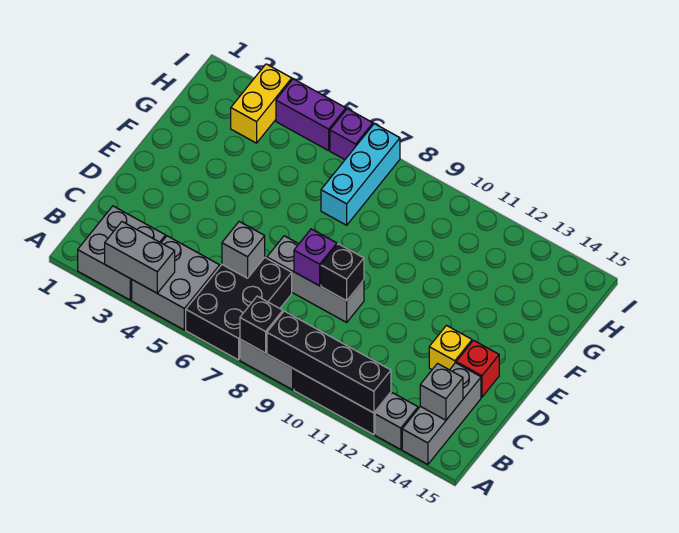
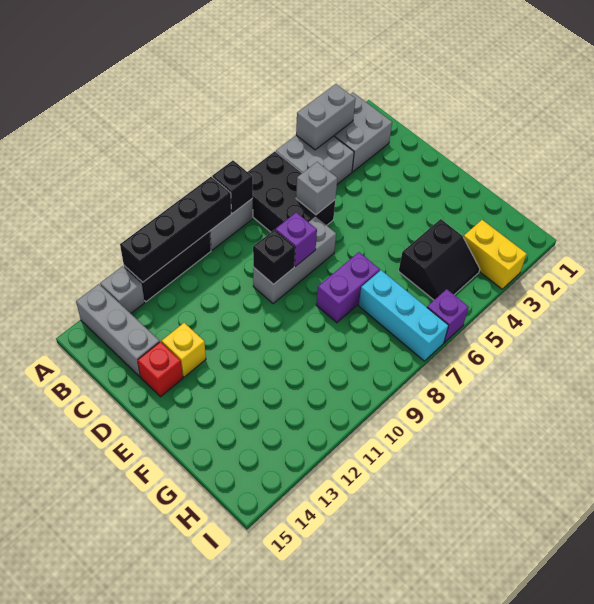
grey brick B14 level 2 -> none
none -> black slope G4:H5 level 1 top G
purple brick I4:I5 level 1 -> purple brick F7:F8 level 1

